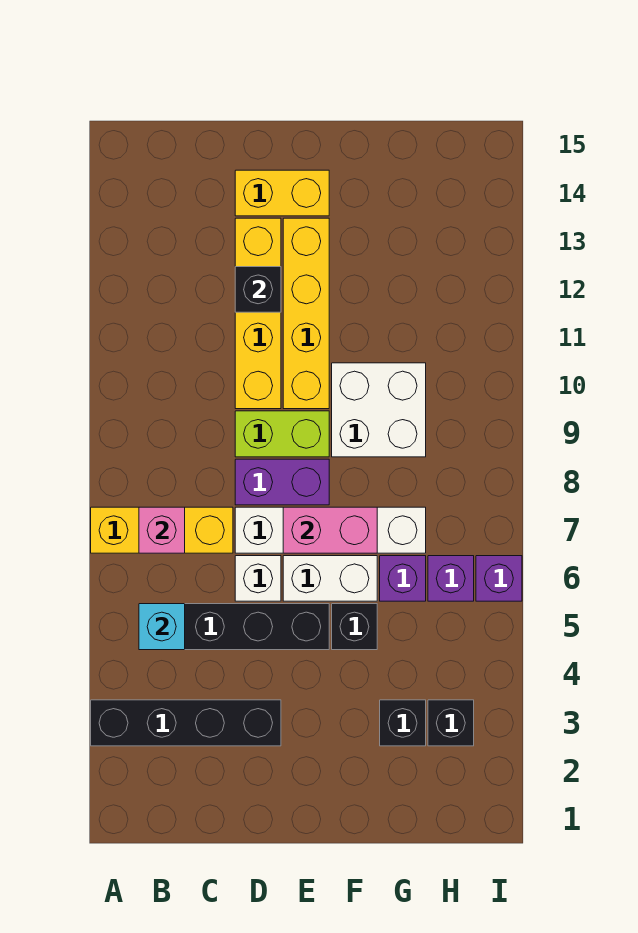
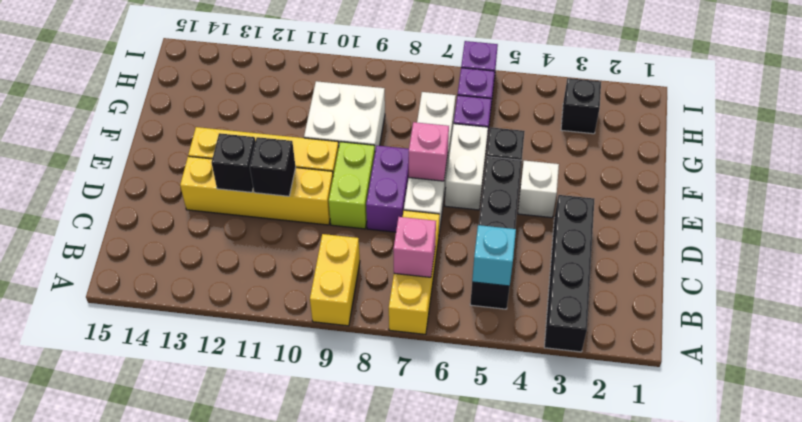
white brick D6 level 1 -> white brick E4 level 1
yellow brick D14:E14 level 1 -> yellow brick A9:B9 level 1
pink brick E7:F7 level 2 -> pink brick E7 level 2
black brick G3 level 1 -> black brick D11 level 2

